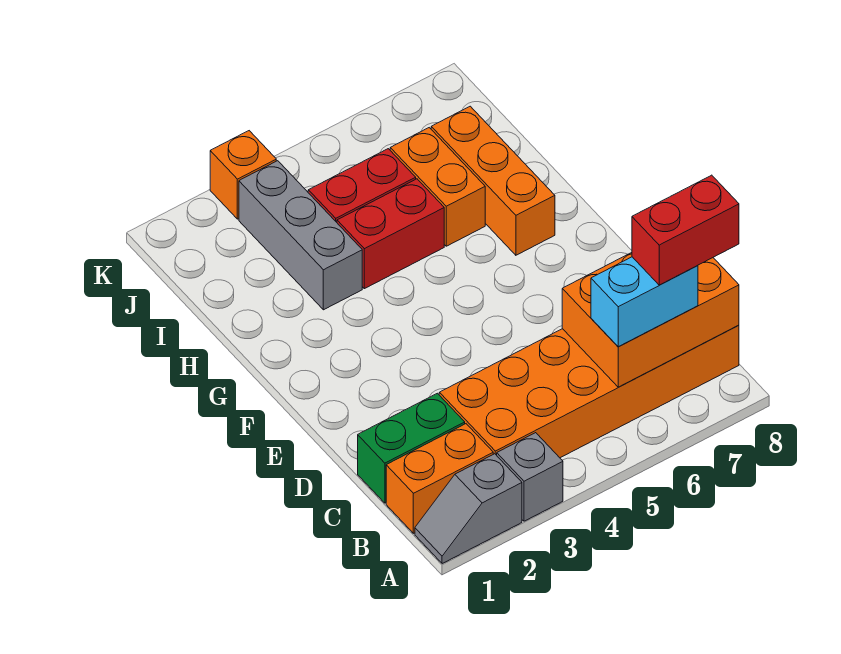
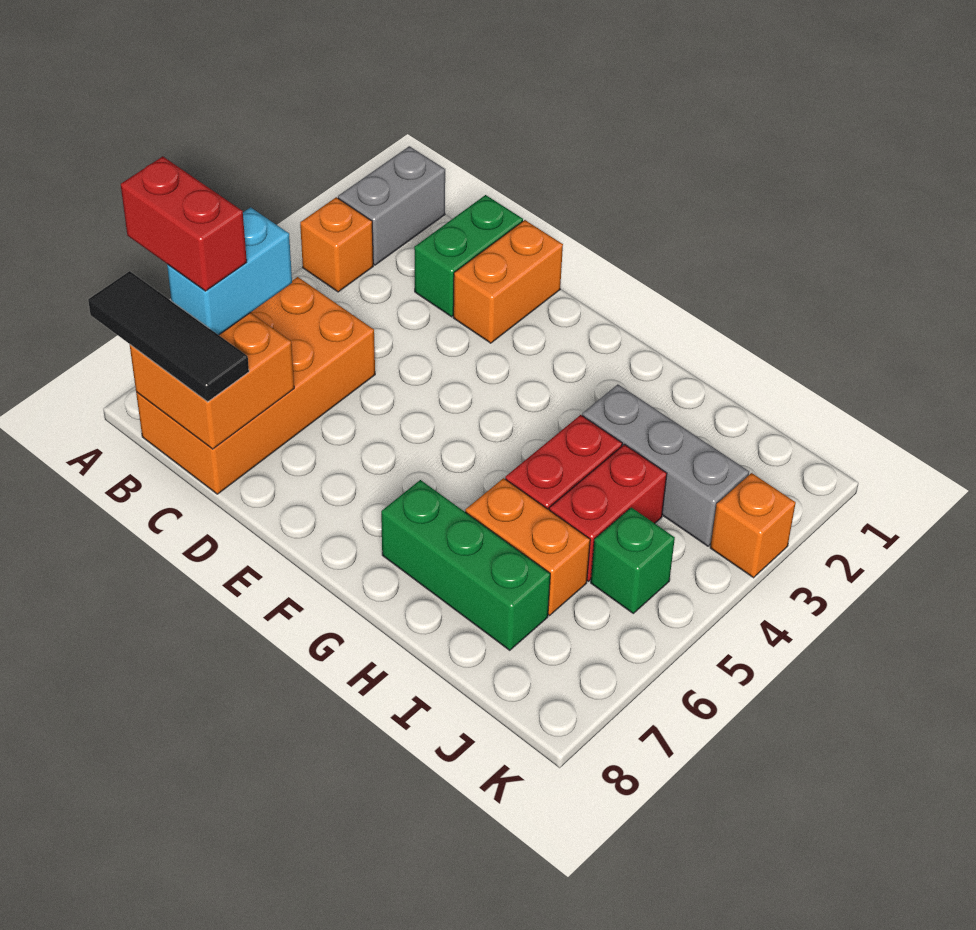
grey slope A1:A2 level 1 top 2 -> grey brick A1:A2 level 1
grey brick A3 level 1 -> orange brick A3 level 1
none -> black tile A8:C8 level 3
orange brick B1:B2 level 1 -> orange brick D1:D2 level 1
orange brick B3:C8 level 1 -> orange brick B5:C8 level 1
orange brick B6:C8 level 2 -> orange brick B7:C8 level 2
red brick B7:B8 level 4 -> red brick A7:B7 level 4
orange brick G7:I7 level 1 -> green brick G7:I7 level 1
none -> green brick J5 level 1

